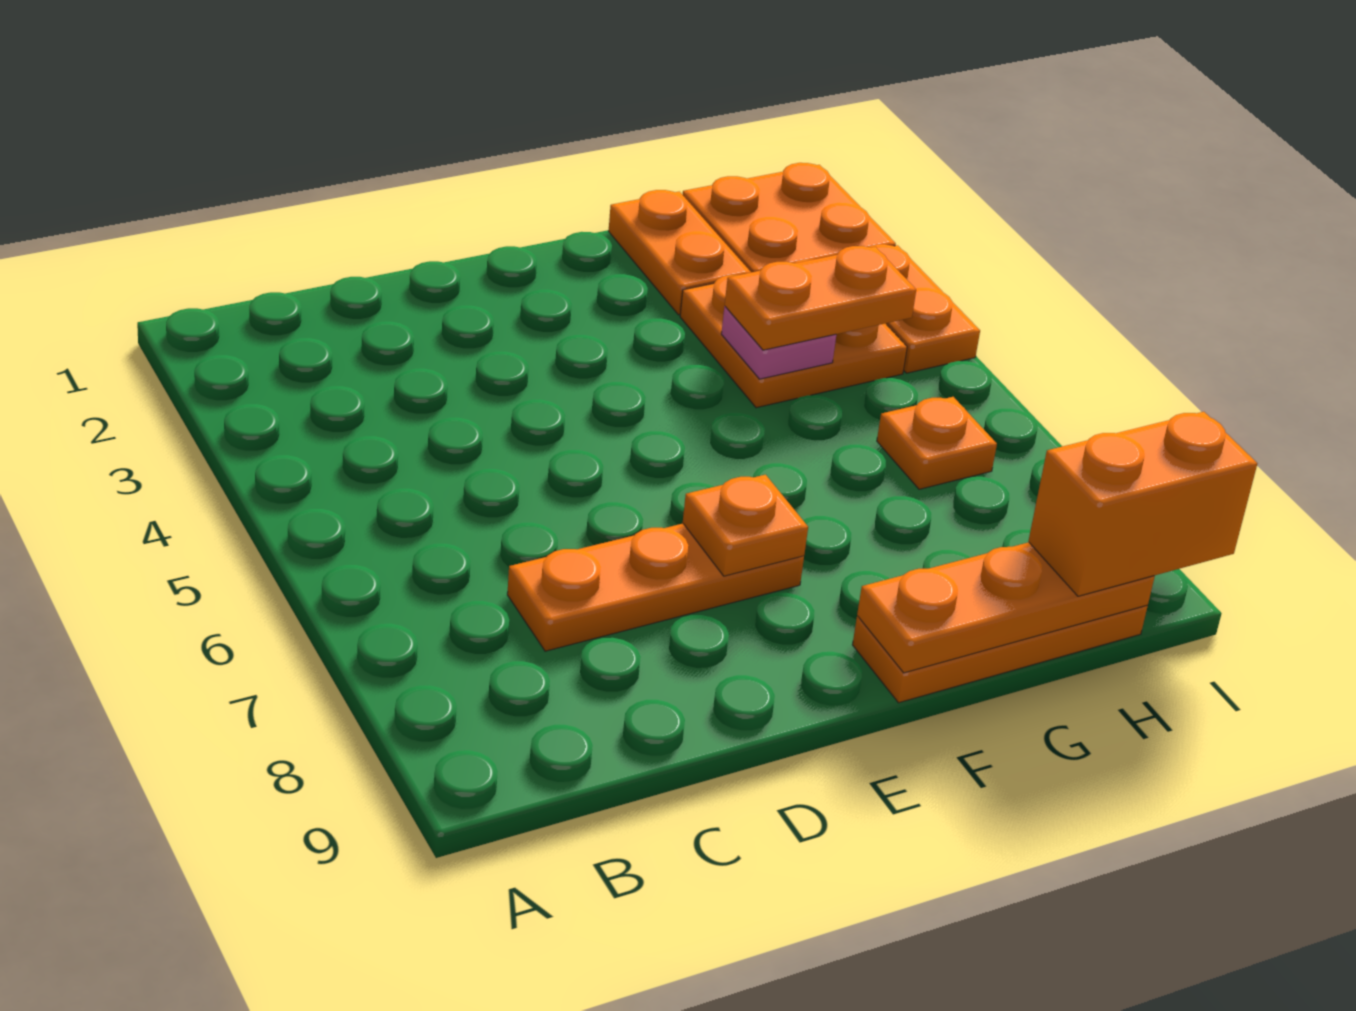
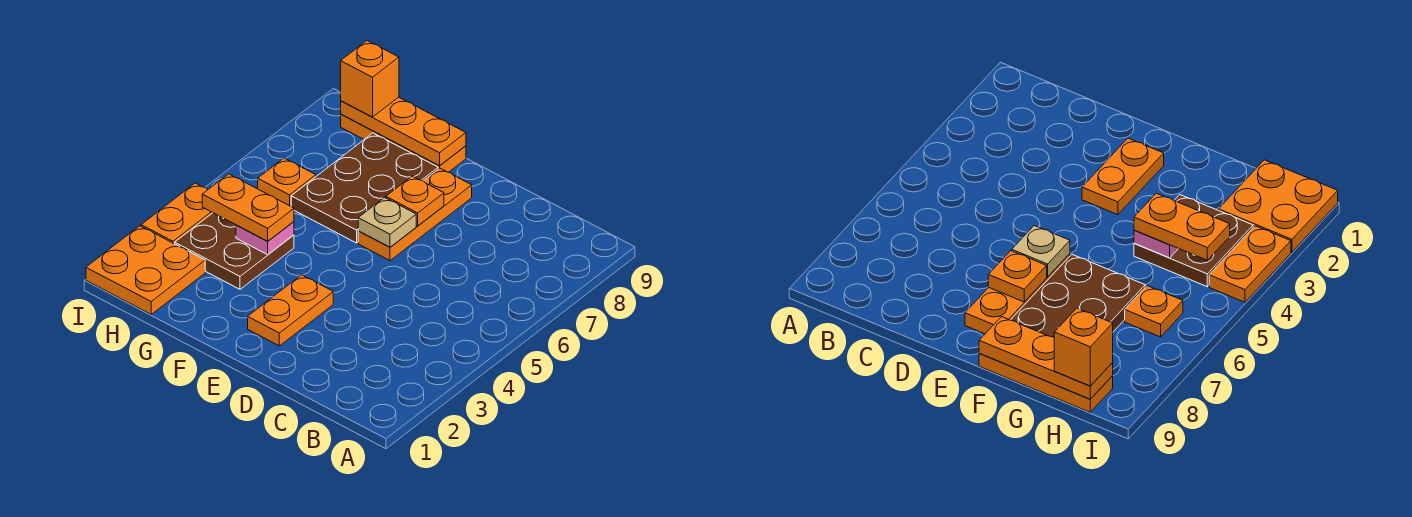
orange plate C7:E7 level 1 -> orange plate E6:E8 level 1
none -> tan plate E6 level 2
none -> brown plate F6:G8 level 1
orange plate G1:G2 level 1 -> orange plate E2:E3 level 1
orange plate G3:H4 level 1 -> brown plate G3:H4 level 1
orange brick H9:I9 level 3 -> orange brick H9 level 3

